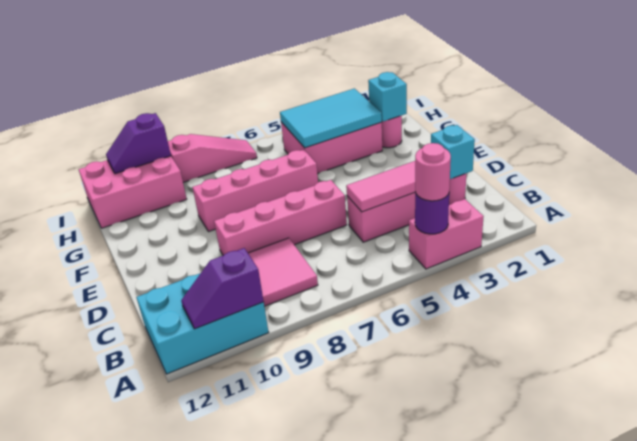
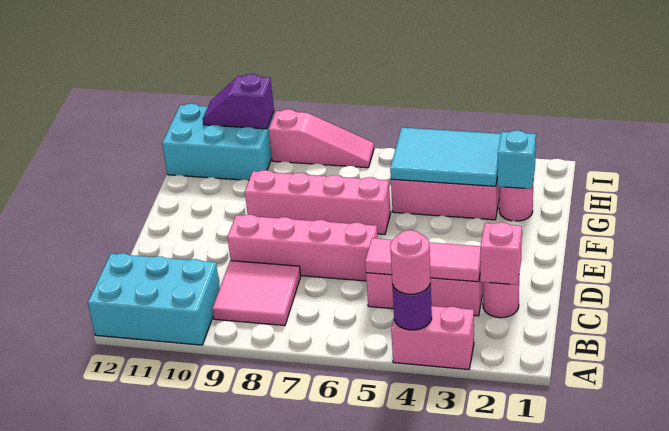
purple slope A10:A11 level 2 top 10 -> none
cyan brick C2 level 2 -> pink brick C2 level 2
pink brick H10:I12 level 1 -> cyan brick H10:I12 level 1

